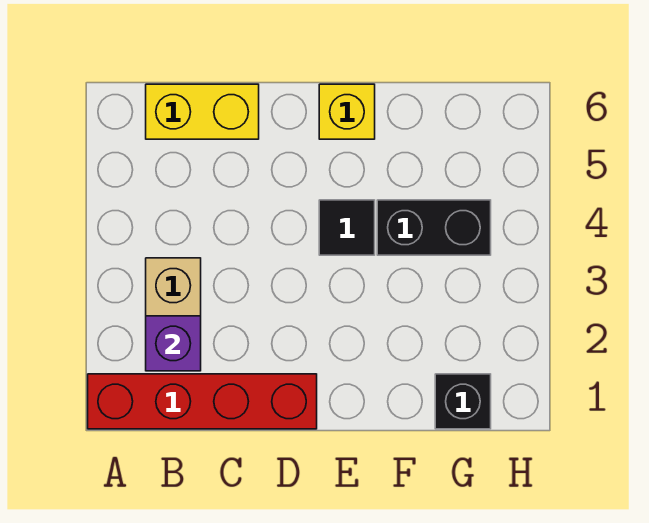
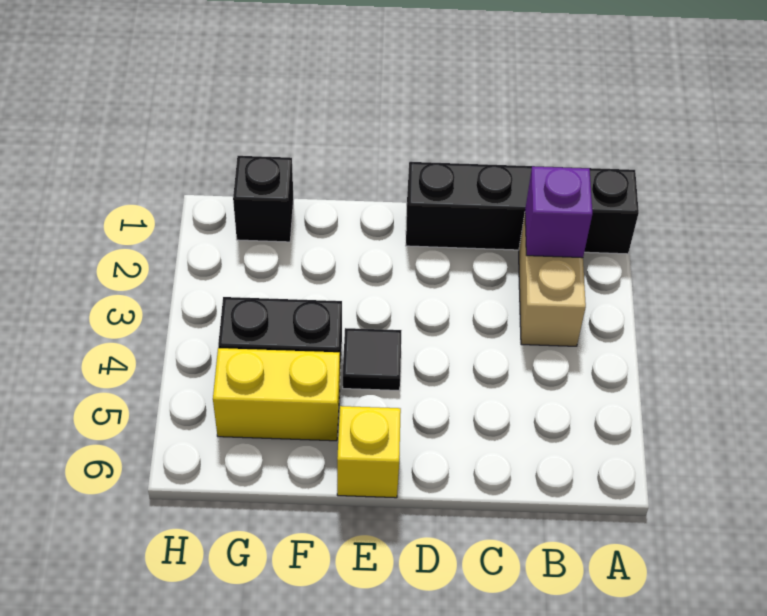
red brick A1:D1 level 1 -> black brick A1:D1 level 1
yellow brick B6:C6 level 1 -> yellow brick F5:G5 level 1

